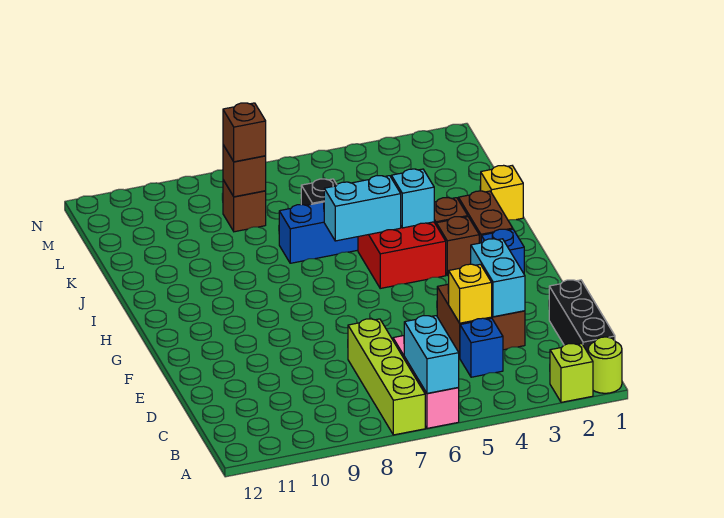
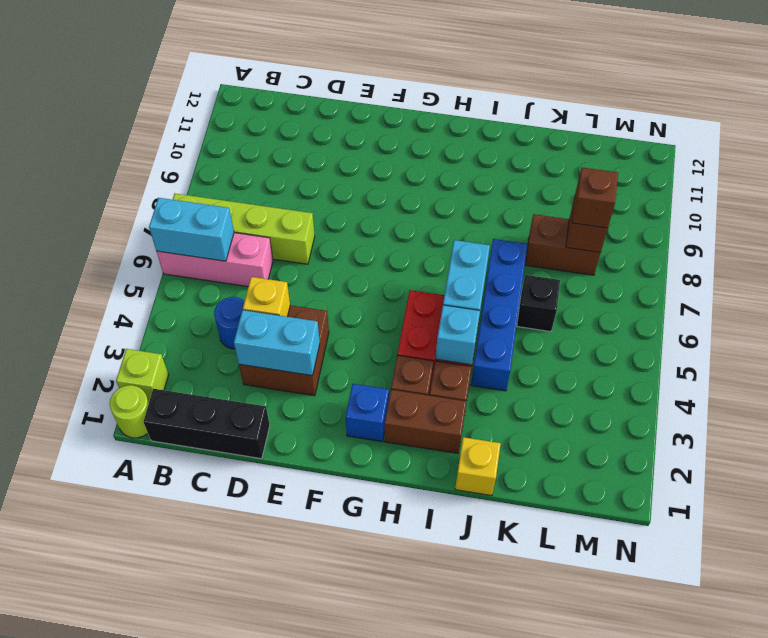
blue brick C4 level 1 -> blue round brick C4 level 1
brown brick L8 level 1 -> brown brick K8:L8 level 1

